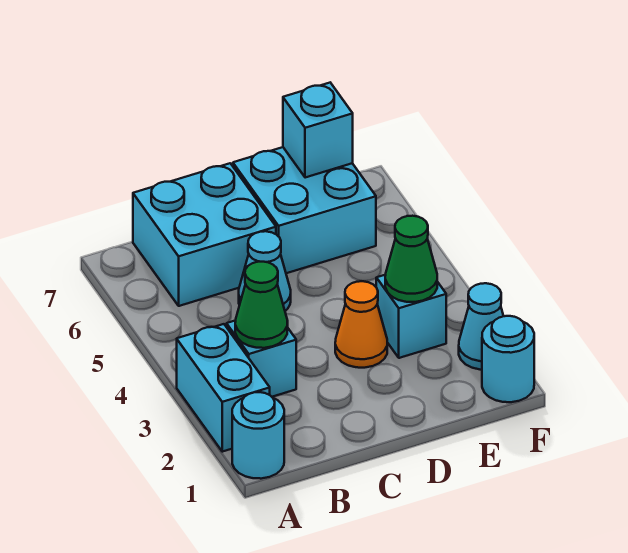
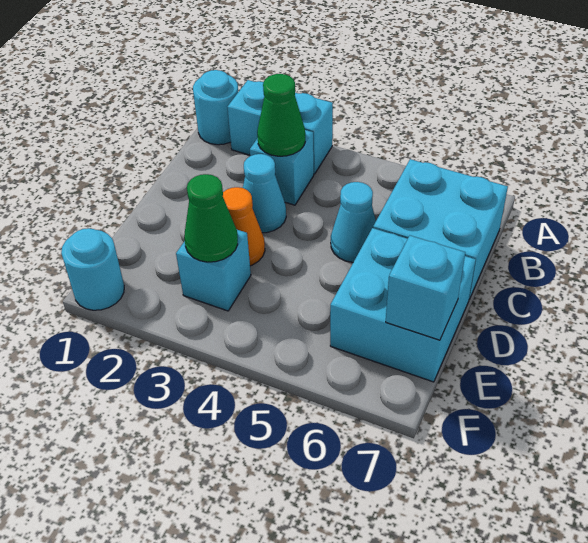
cyan cone F2 level 1 -> cyan cone C3 level 1

